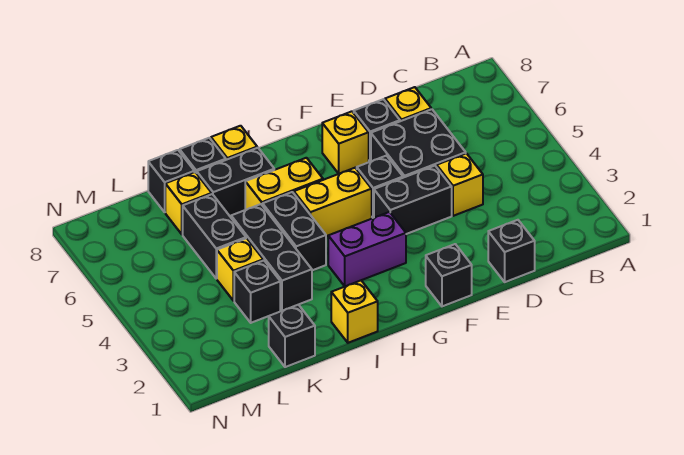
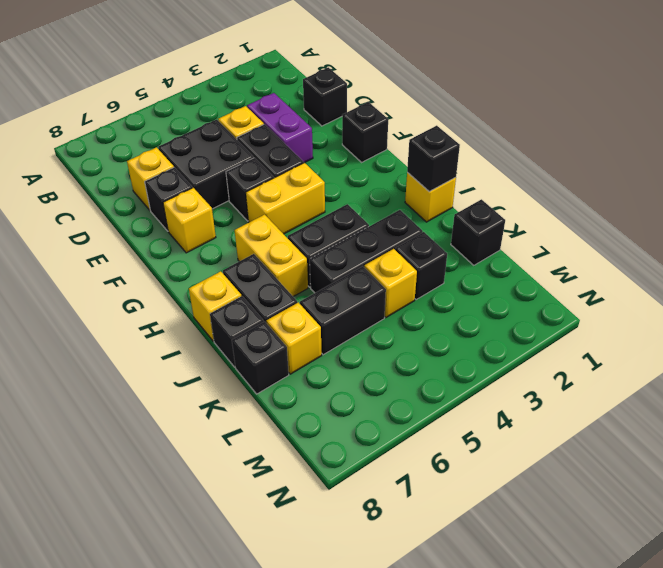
purple brick G3:H3 level 1 -> purple brick D3:E3 level 1
yellow brick G5:H5 level 1 -> yellow brick G4:G5 level 1
none -> black brick I1 level 2

